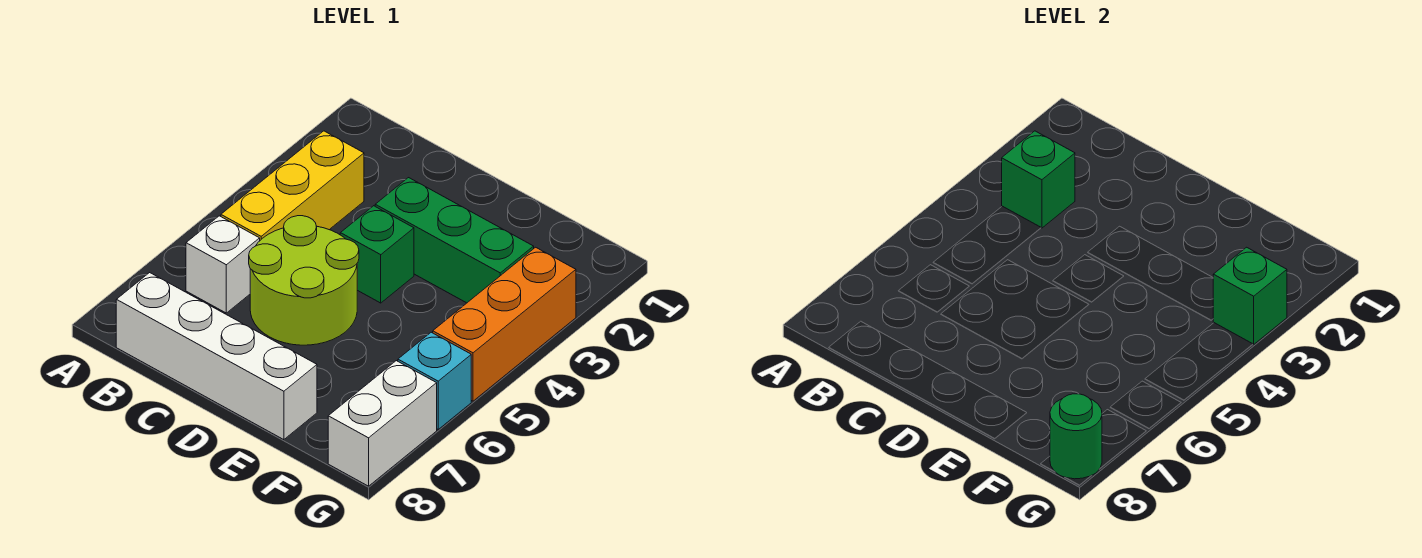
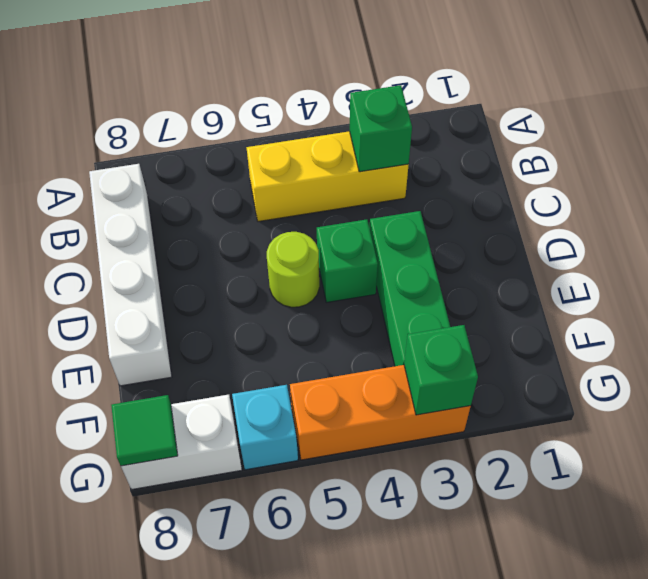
white brick B6 level 1 -> none
lime round brick C5:D6 level 1 -> lime round brick D5 level 1
green round brick G8 level 2 -> green tile G8 level 2

